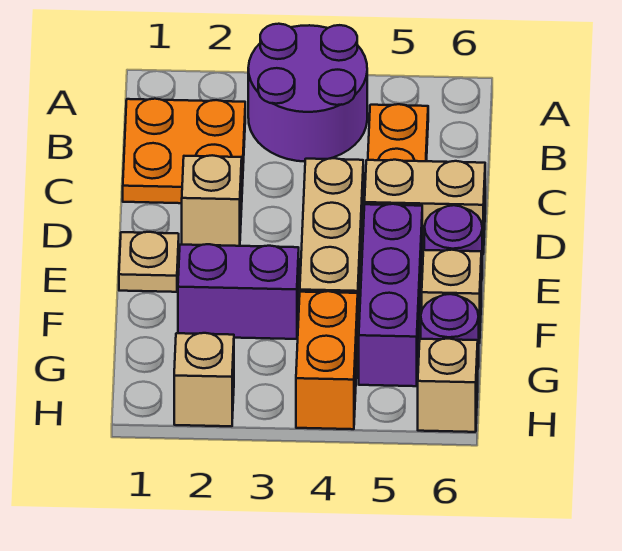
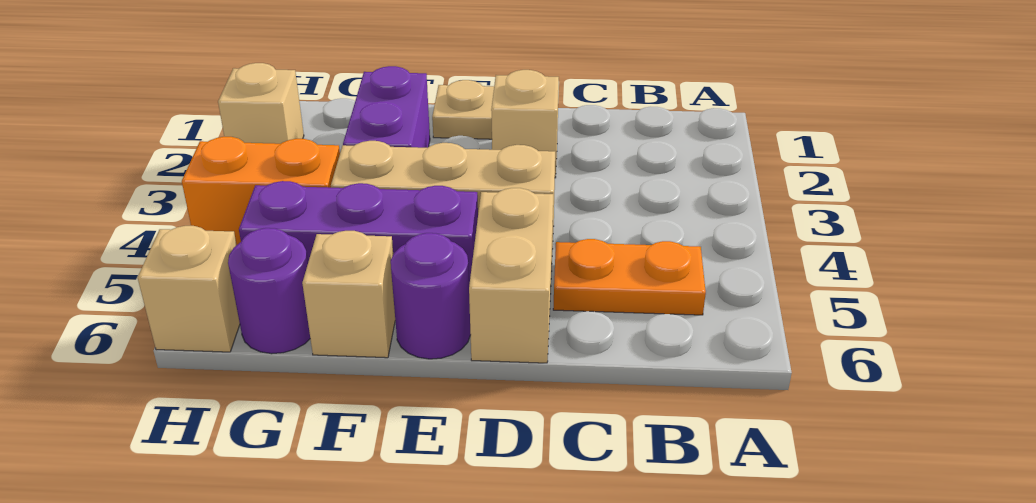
purple round brick A3:B4 level 1 -> none
orange plate B1:C2 level 1 -> none

